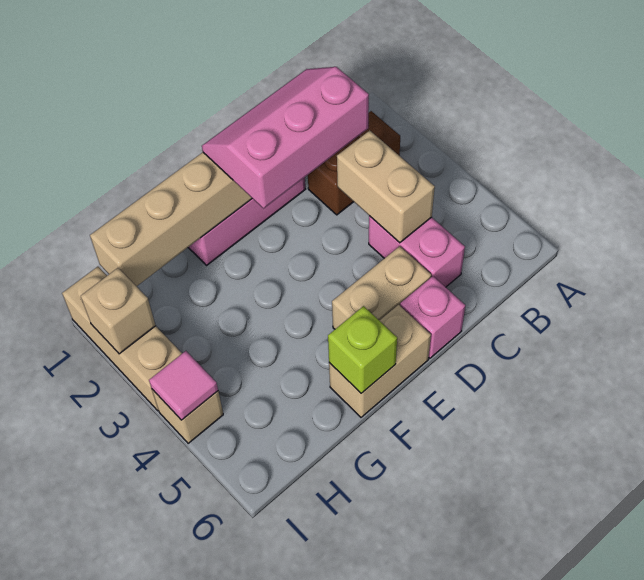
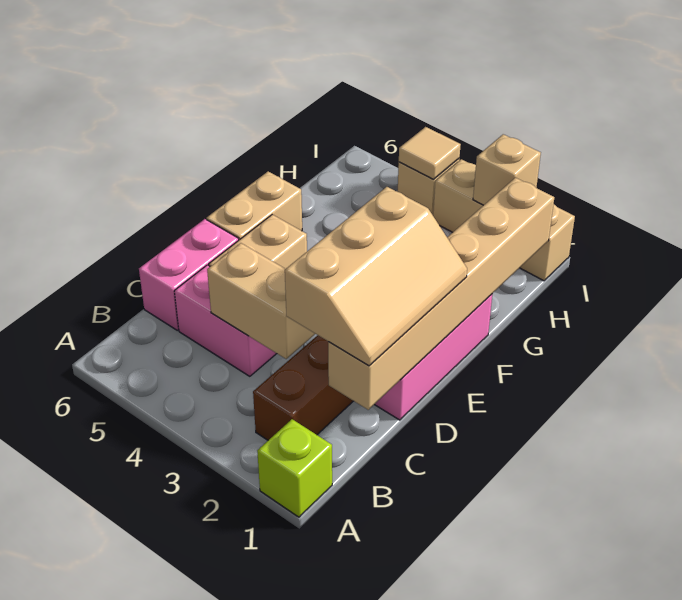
pink slope C1:E2 level 3 top 2 -> tan slope C1:E2 level 3 top 2
pink brick D6 level 1 -> pink brick C6:D6 level 1
lime brick F6 level 2 -> lime brick A1 level 1
pink tile I4 level 2 -> tan tile I4 level 2

